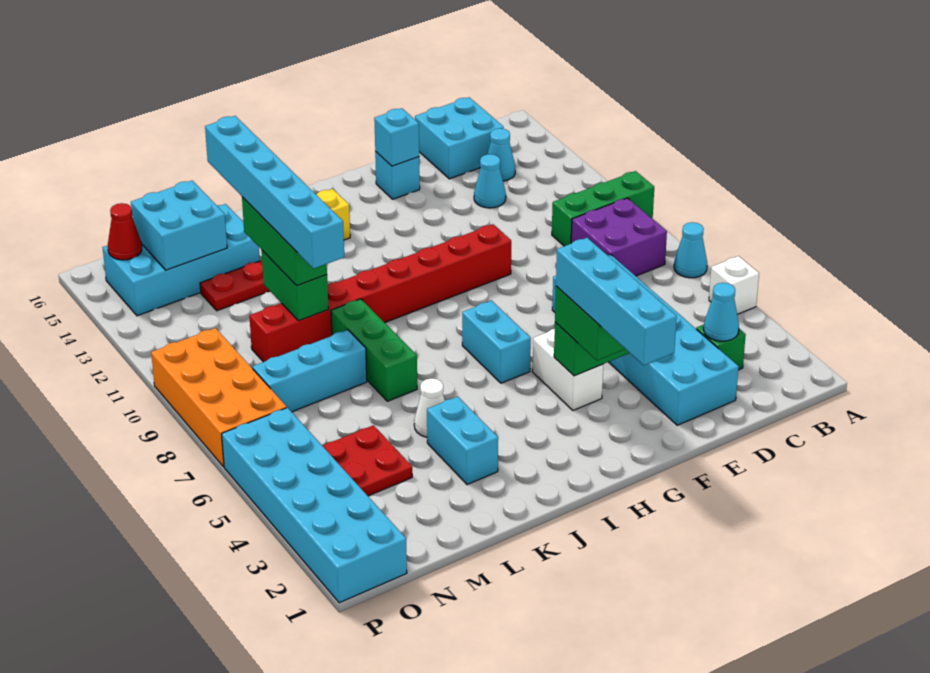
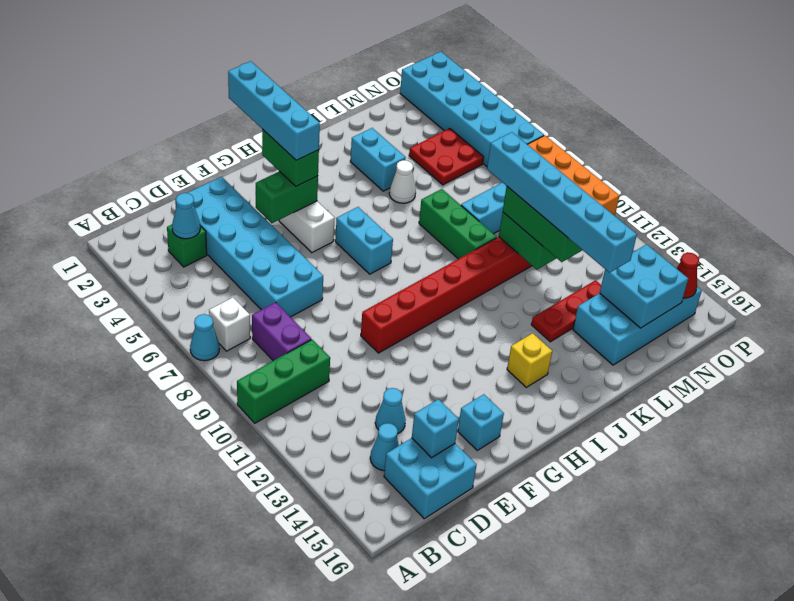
white brick A5 level 1 -> white brick B7 level 1
purple brick B8:C9 level 1 -> purple brick C8:C9 level 1
cyan brick F15 level 2 -> cyan brick D15 level 2

